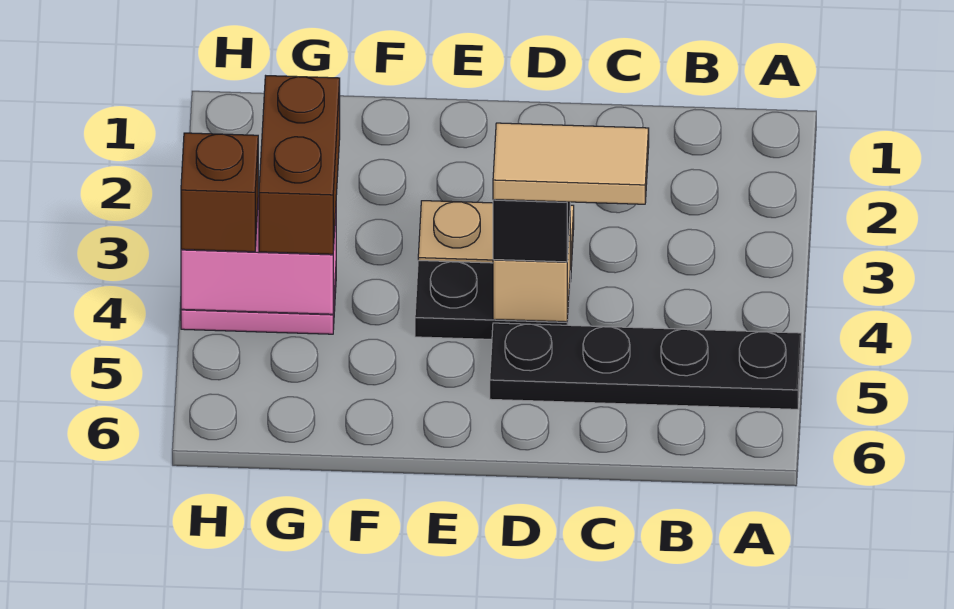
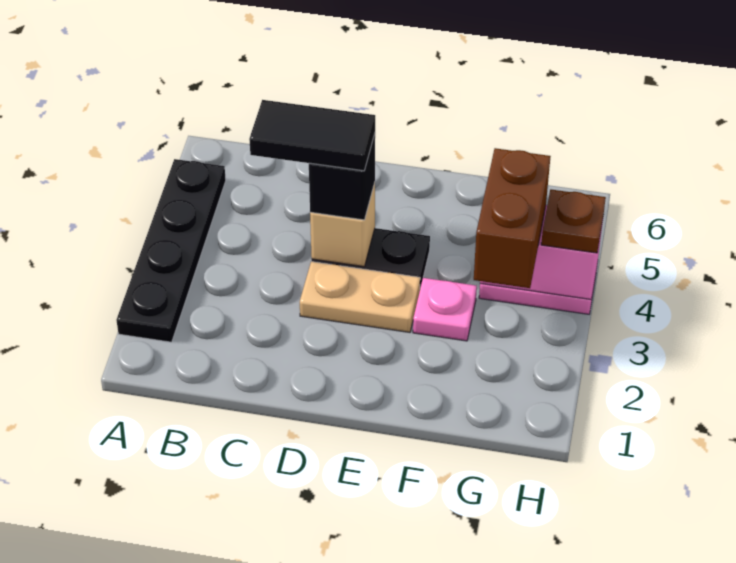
black plate A5:D5 level 1 -> black plate A2:A5 level 1
tan tile C4:D4 level 4 -> black tile C4:D4 level 4
none -> pink plate F3 level 1
brown brick H4 level 3 -> brown plate H4 level 3

